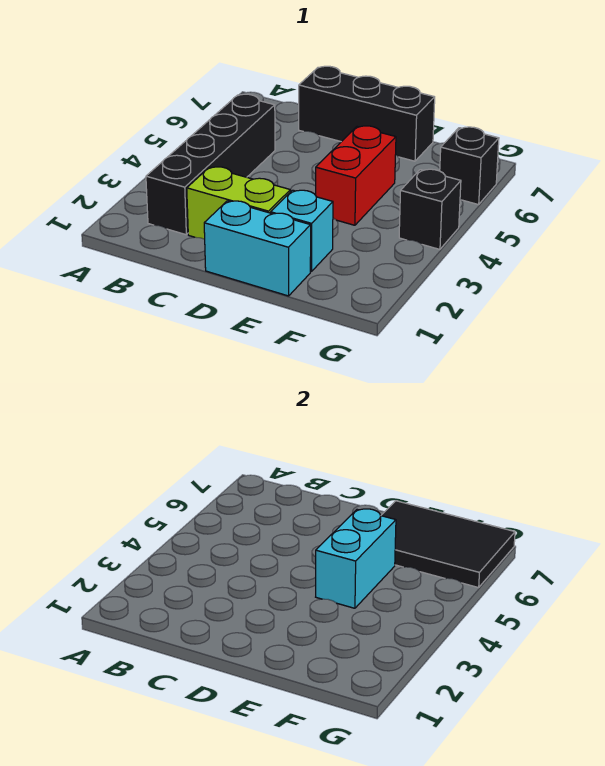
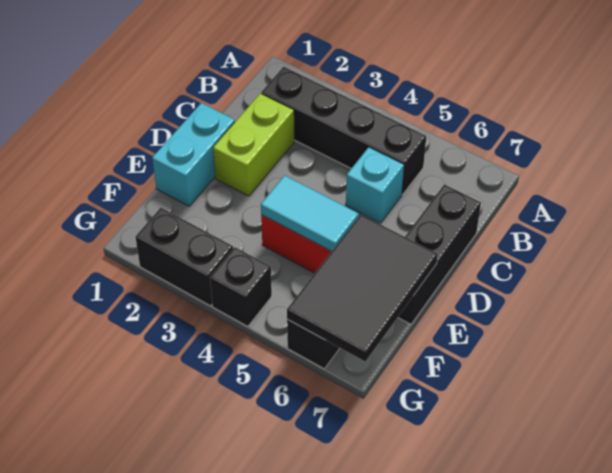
cyan brick E2 level 1 -> cyan brick C5 level 1
cyan brick E4:E5 level 2 -> cyan tile E4:E5 level 2
none -> black brick G2:G3 level 1

